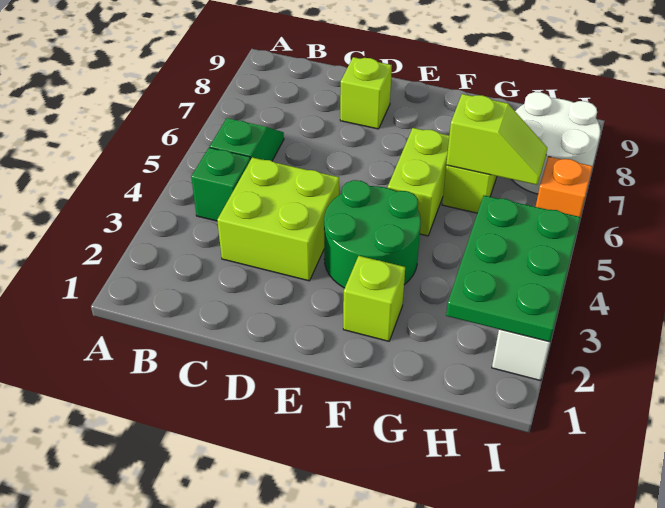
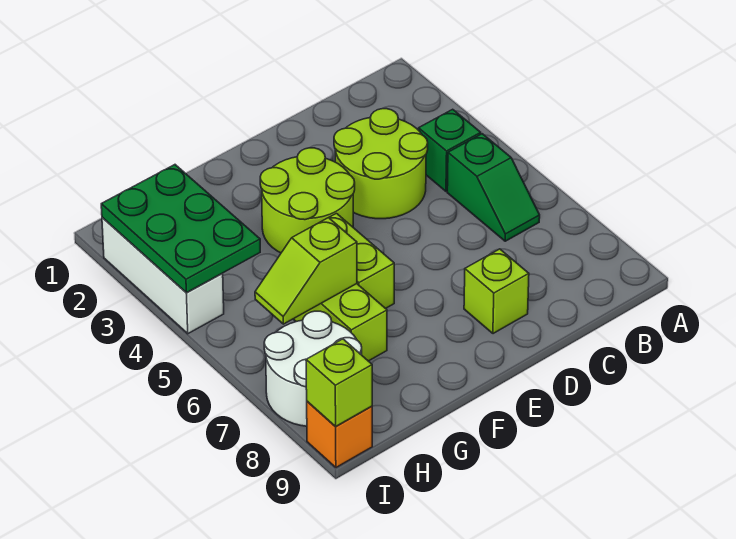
lime brick C3:D4 level 1 -> lime round brick C3:D4 level 1
green round brick E3:F4 level 1 -> lime round brick E3:F4 level 1
lime brick F2 level 1 -> lime brick I9 level 2
orange brick I6 level 1 -> orange brick I9 level 1

